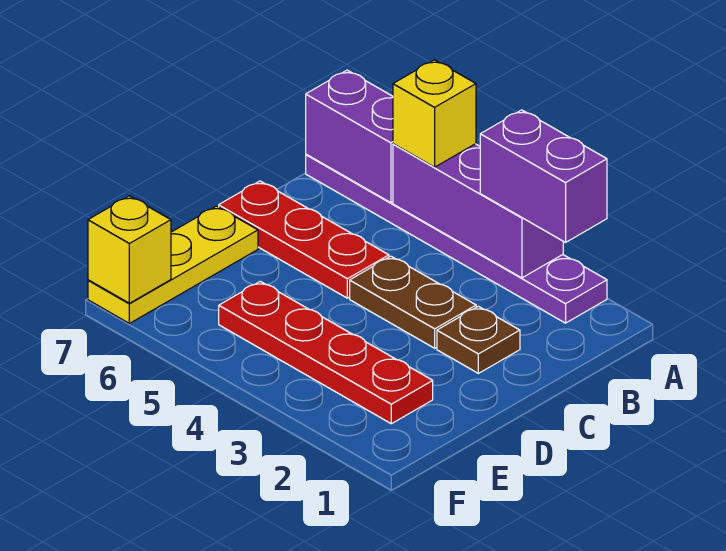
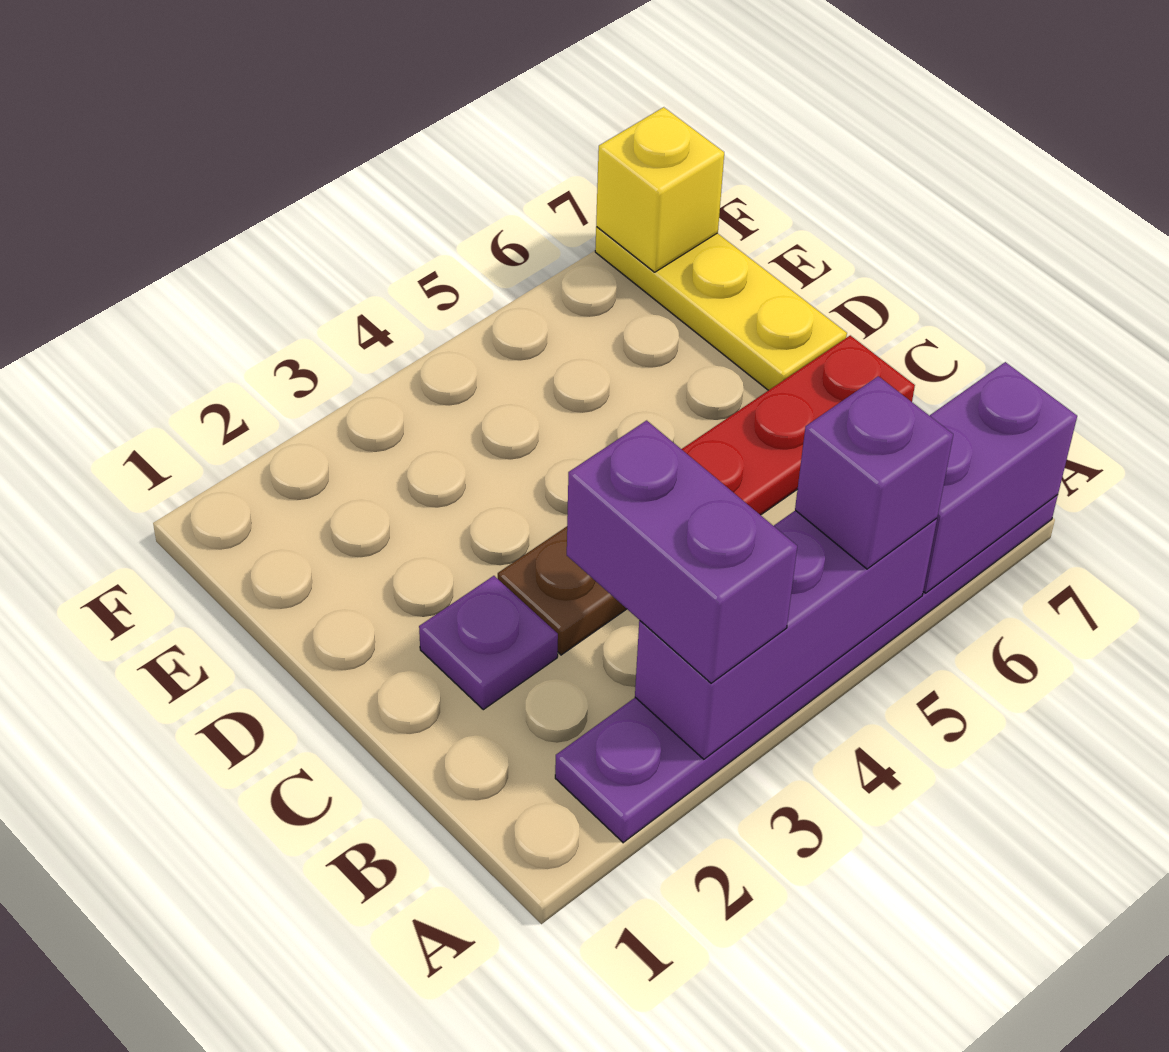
purple brick A2:A3 level 3 -> purple brick A3:B3 level 3
yellow brick A5 level 3 -> purple brick A5 level 3
brown plate C2 level 1 -> purple plate C2 level 1
red plate E2:E5 level 1 -> none

